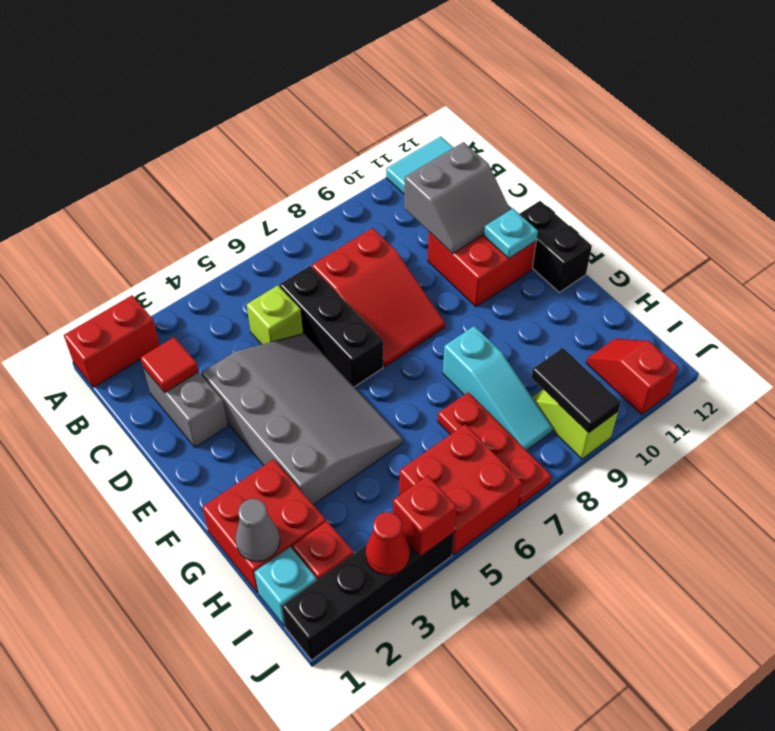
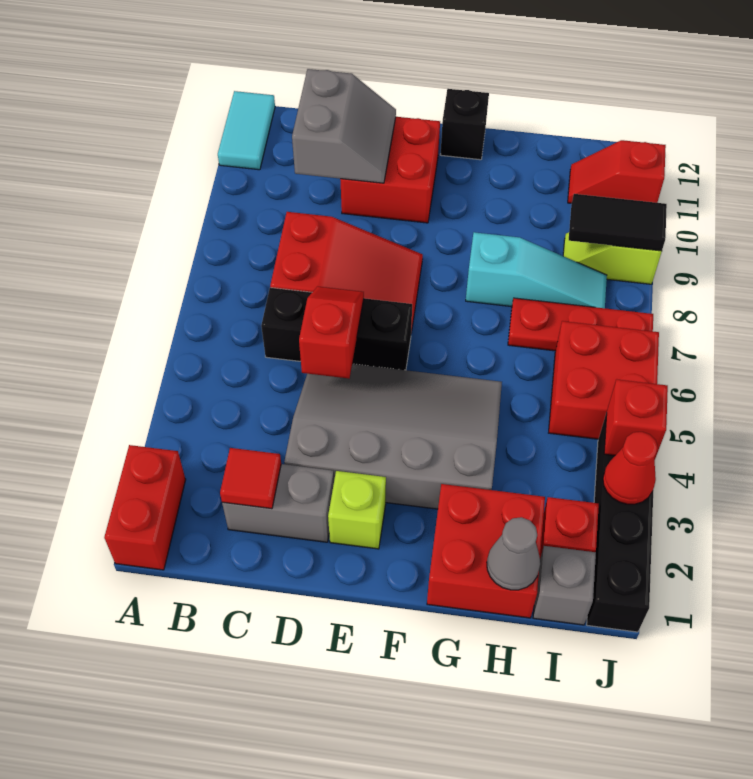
lime brick C5 level 1 -> lime brick E2 level 1
none -> red slope D5:D6 level 2 top 5
cyan plate E11 level 2 -> none
black brick E12:F12 level 1 -> black brick F12 level 1
cyan brick I1 level 1 -> grey brick I1 level 1

